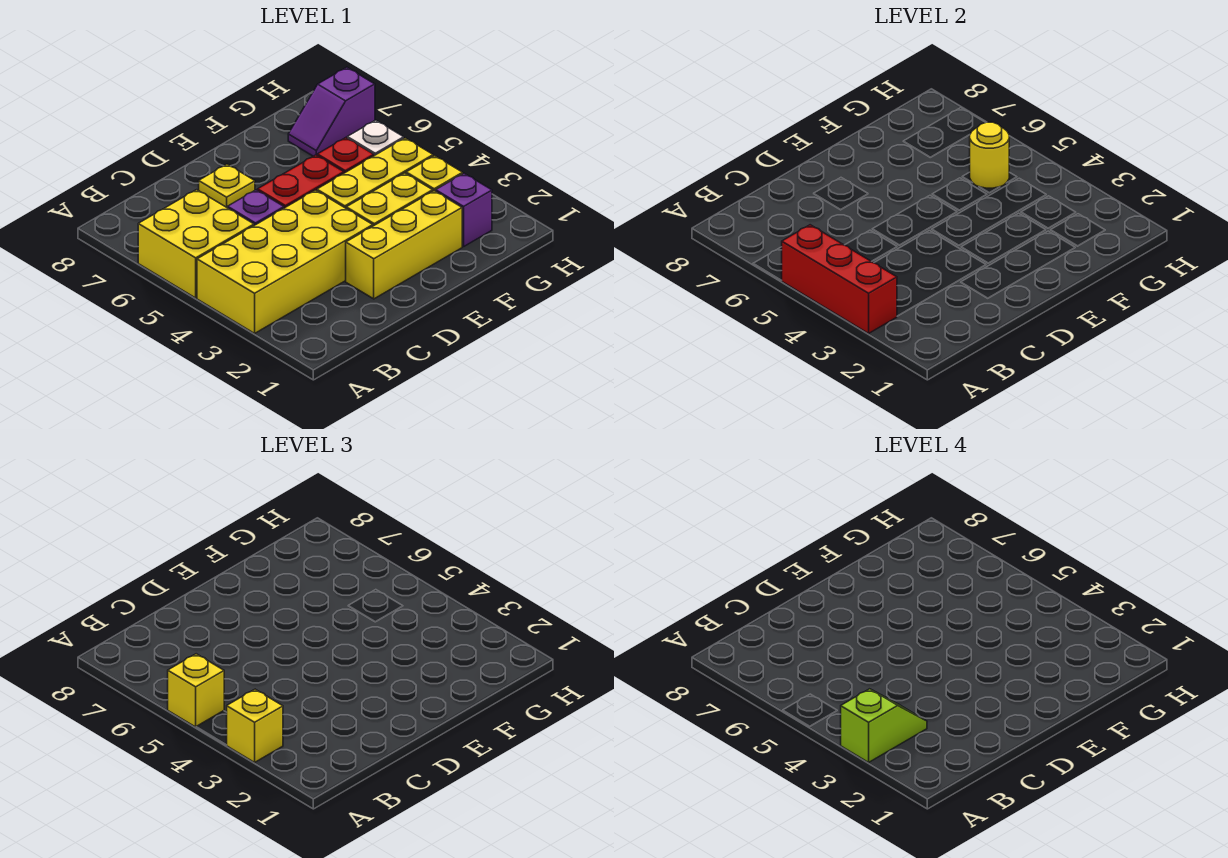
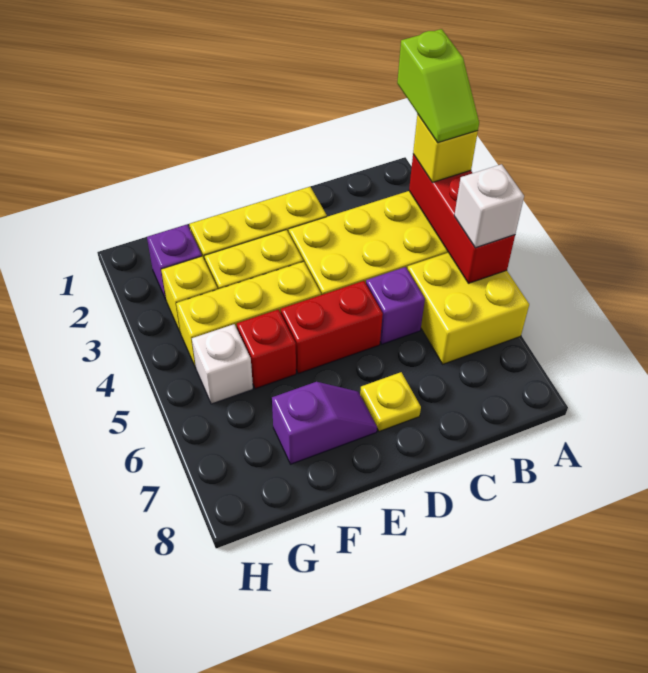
lime slope A3:B3 level 4 top A -> lime slope A2:A3 level 4 top 2
yellow brick A5 level 3 -> white brick A5 level 3
yellow round brick G5 level 2 -> none
purple slope G7:H7 level 1 top H -> purple slope E7:F7 level 1 top F

